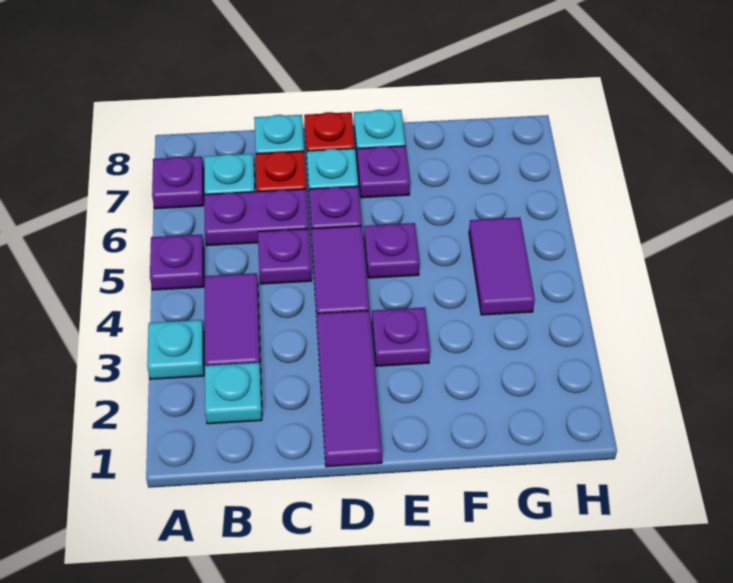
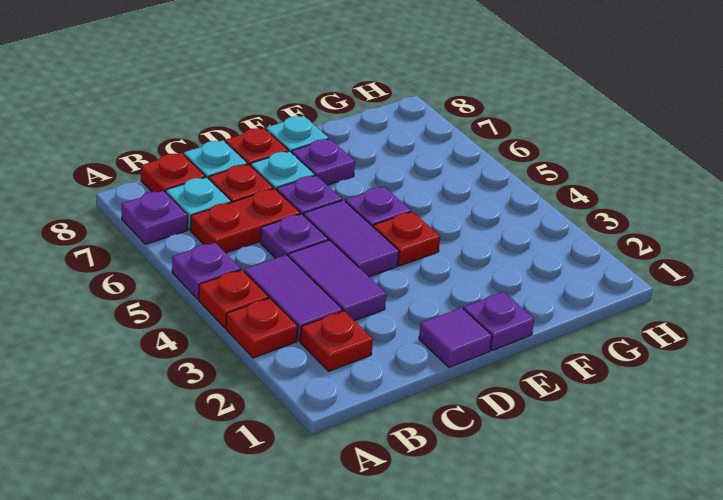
cyan plate A3 level 1 -> red plate A3 level 1
none -> red plate A4 level 1
cyan plate B2 level 1 -> red plate B2 level 1
purple plate B6:C6 level 1 -> red plate B6:C6 level 1
none -> red plate B8 level 1
purple tile D1:D3 level 1 -> purple tile D1 level 1
purple plate E3 level 1 -> purple plate E1 level 1
none -> red plate E4 level 1
purple tile G4:G5 level 1 -> purple tile C3:C4 level 1

